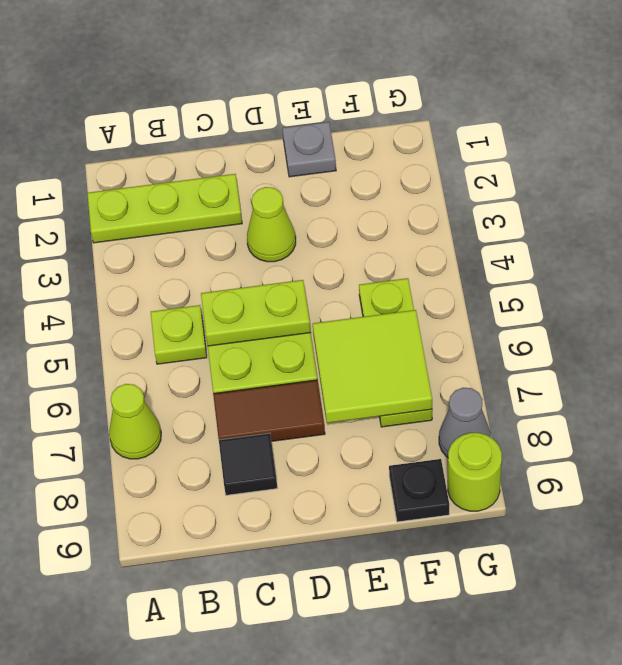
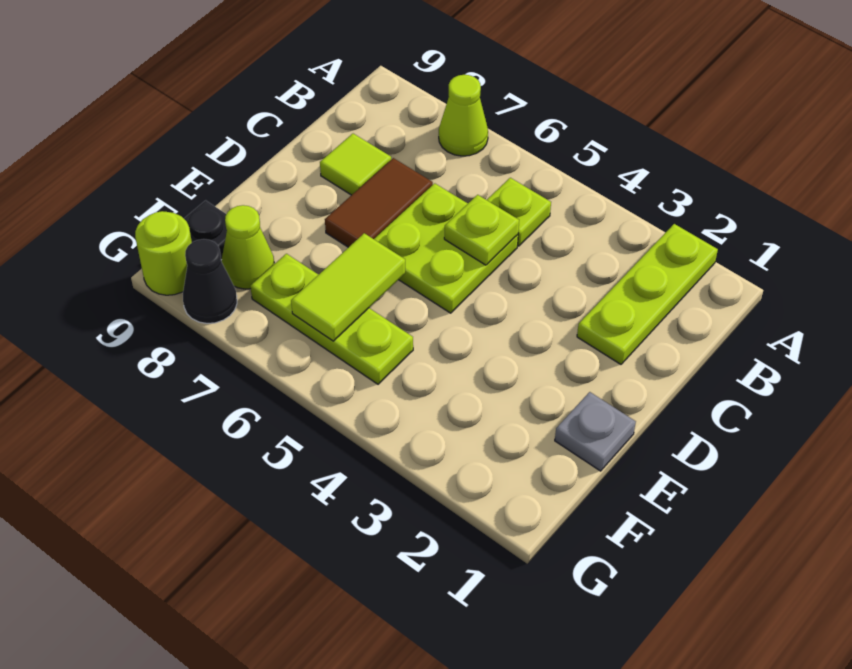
lime plate C5:D5 level 2 -> lime plate C5 level 2
black tile C8 level 1 -> lime tile C8 level 1
lime cone D3 level 1 -> lime cone F8 level 1
lime tile E6:F7 level 2 -> lime tile E6:F6 level 2
grey cone G8 level 1 -> black cone G8 level 1

